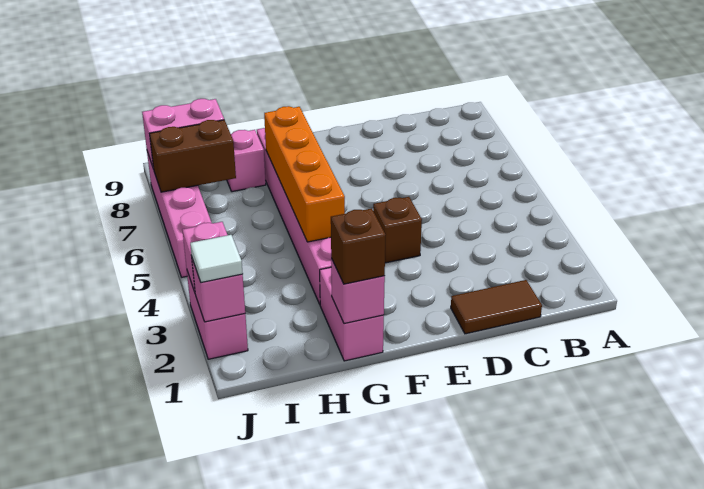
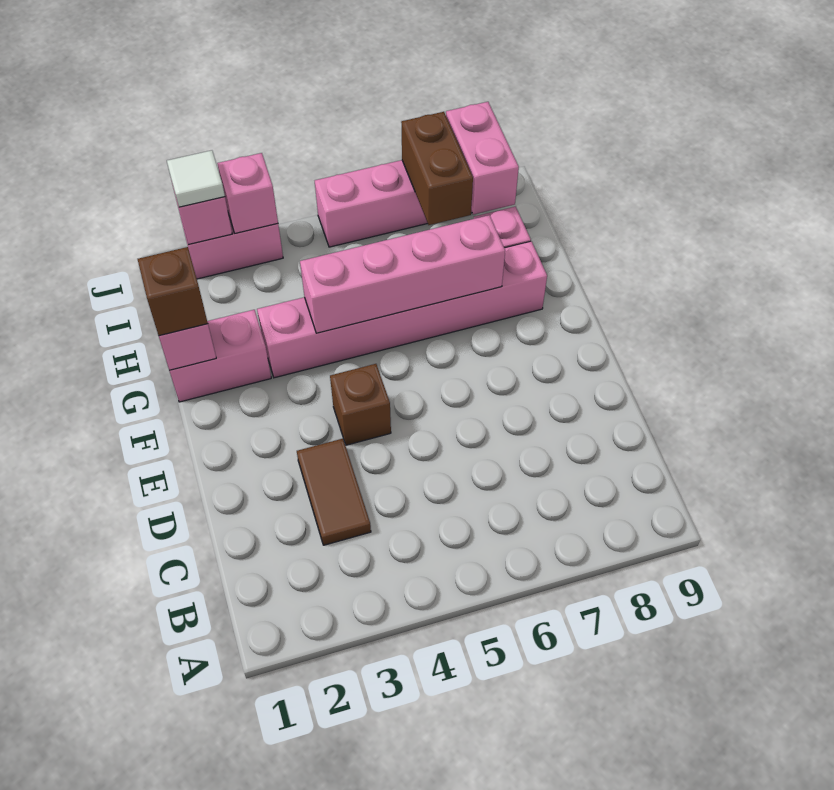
brown tile C1:D1 level 1 -> brown tile C3:D3 level 1
orange brick G4:G7 level 2 -> pink brick G4:G7 level 2

